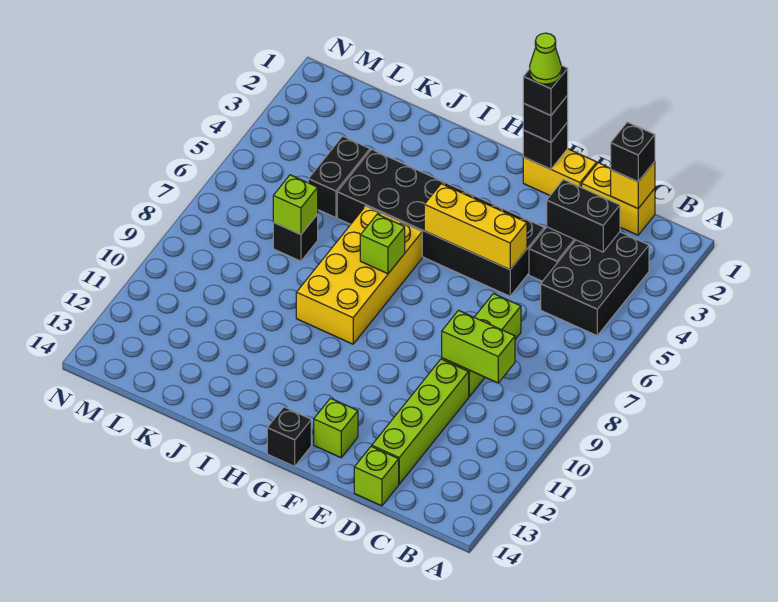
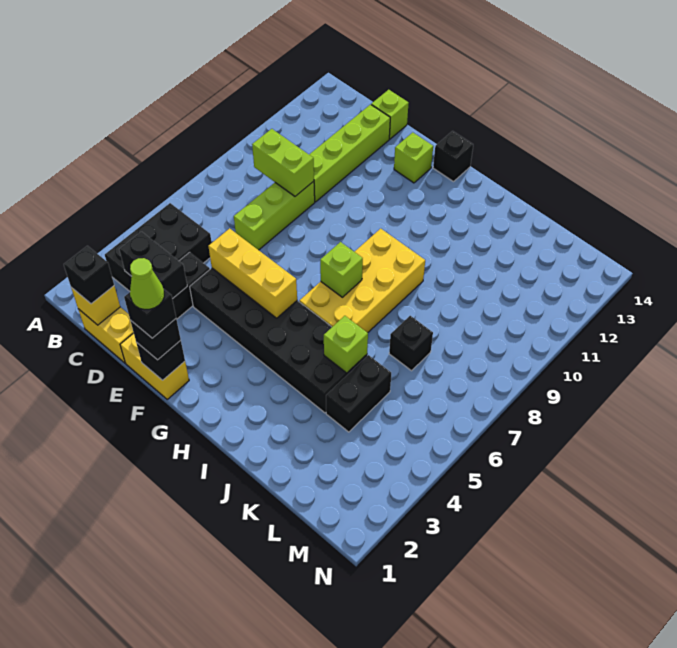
lime brick K7 level 2 -> lime brick J5 level 2

